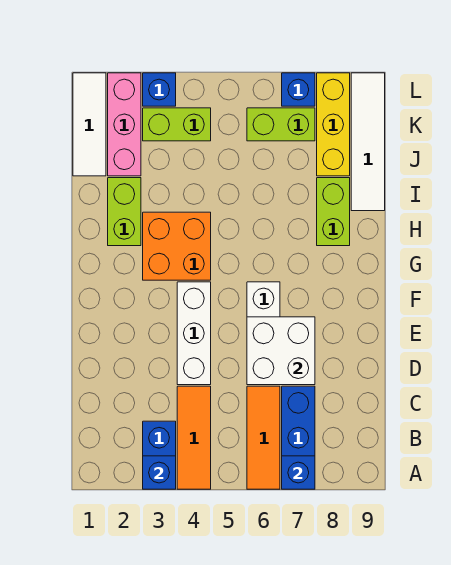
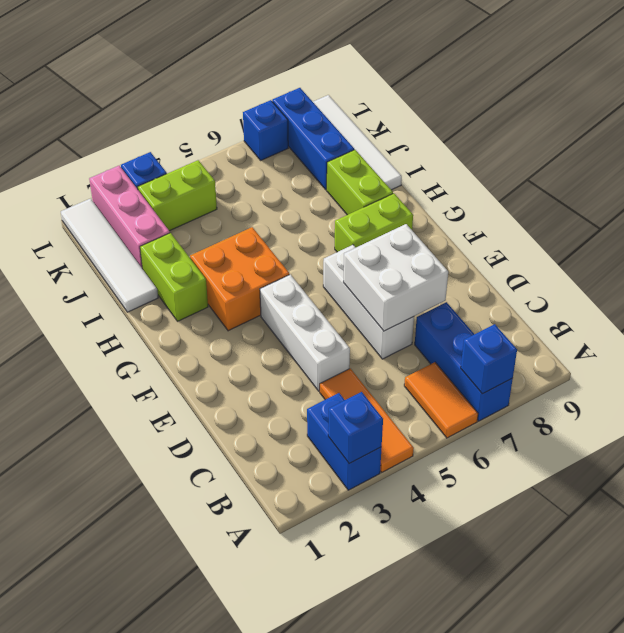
orange tile A6:C6 level 1 -> orange tile A6:B6 level 1
white tile J1:L1 level 1 -> white tile I1:L1 level 1
yellow brick J8:L8 level 1 -> blue brick J8:L8 level 1
lime brick K6:K7 level 1 -> lime brick G7:G8 level 1

